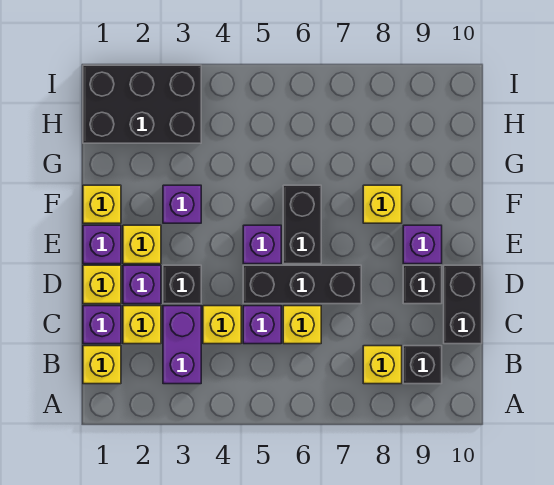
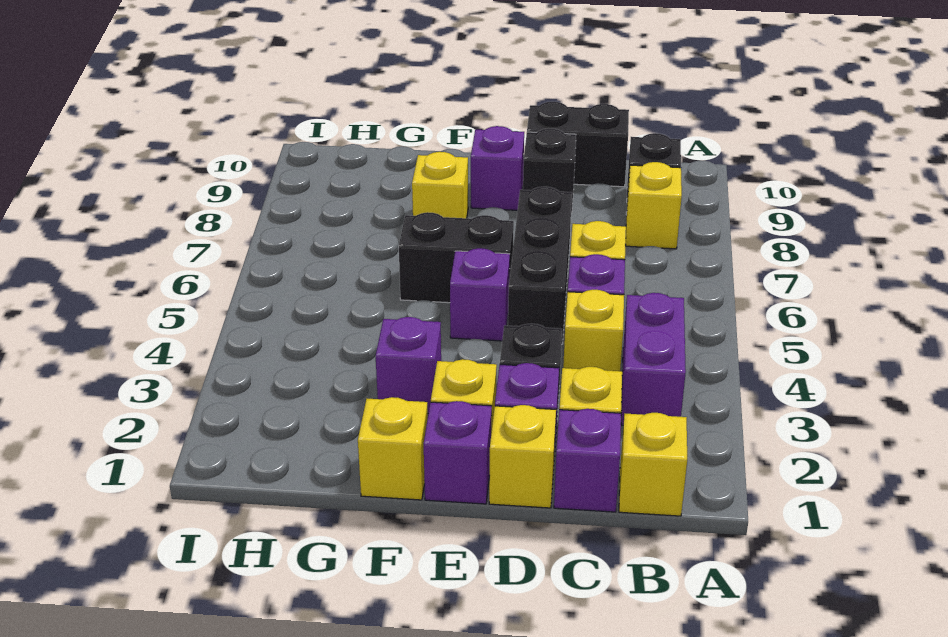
purple brick B3:C3 level 1 -> purple brick B3:B4 level 1
black brick H1:I3 level 1 -> none

